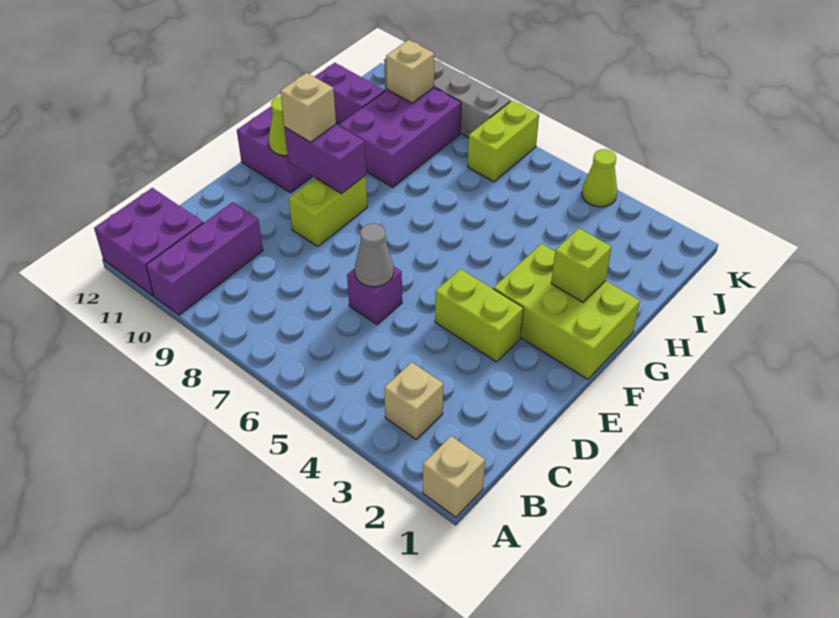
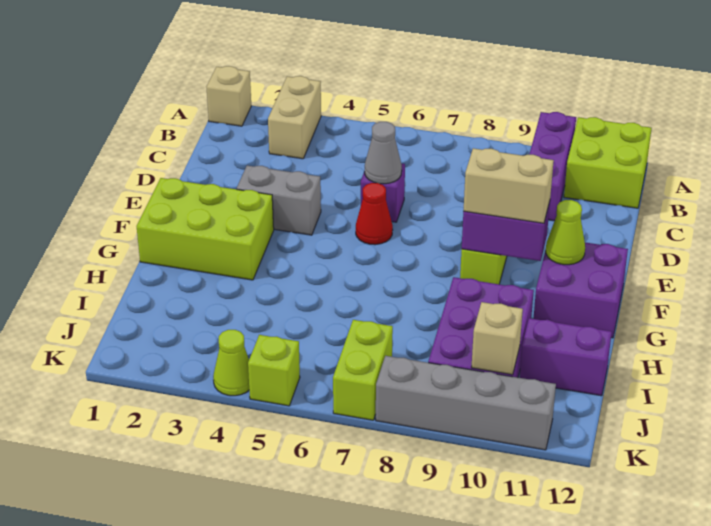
purple brick A11:B12 level 1 -> lime brick A11:B12 level 1
tan brick B3 level 1 -> tan brick A3:B3 level 1
lime brick E3:E4 level 1 -> grey brick E3:E4 level 1
none -> red cone E6 level 1
tan brick F10 level 3 -> tan brick F9:F10 level 3
lime brick G2 level 2 -> lime brick K5 level 1

